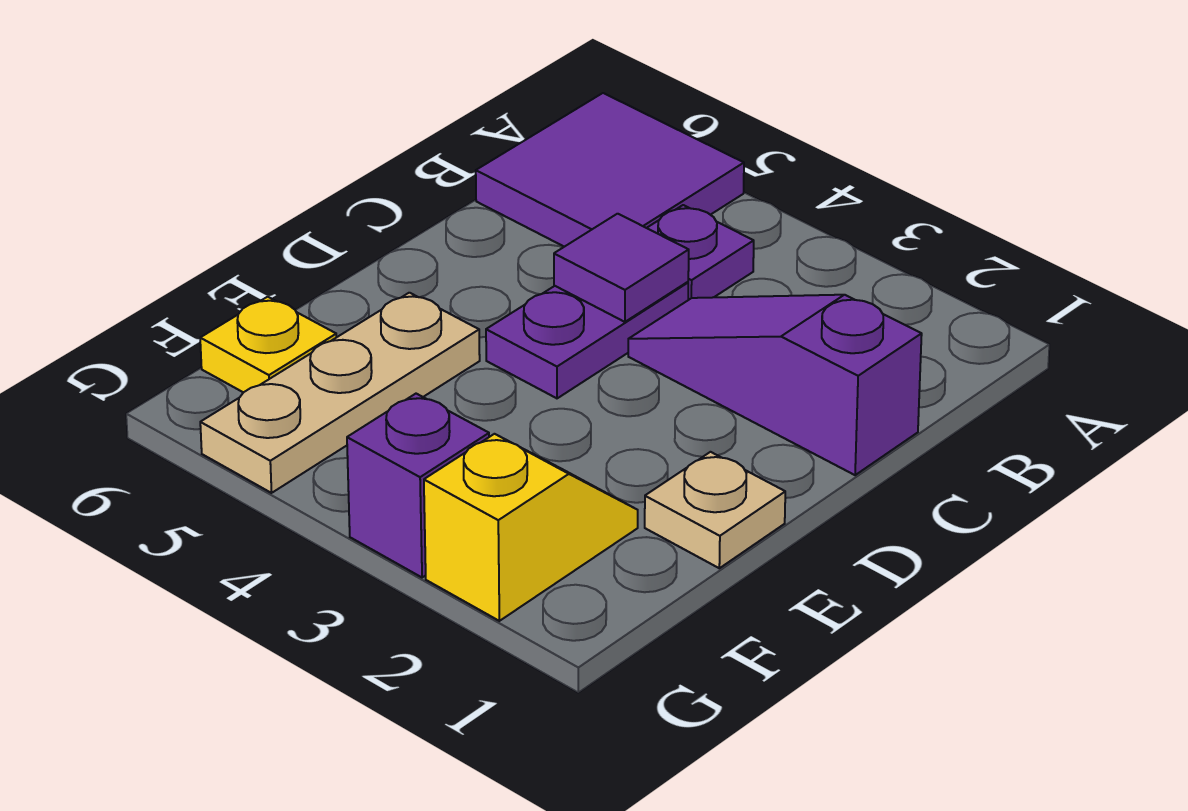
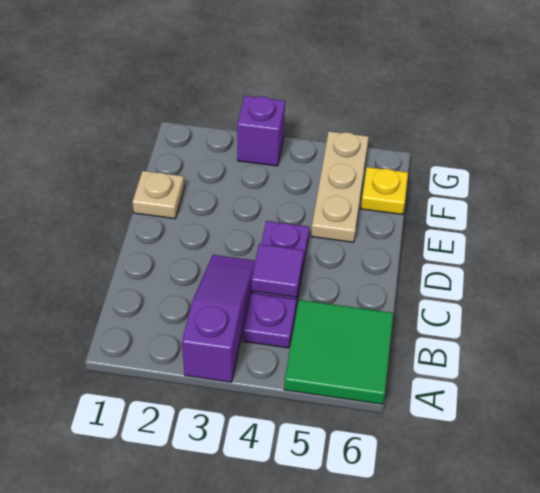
purple tile A5:B6 level 1 -> green tile A5:B6 level 1
purple slope C1:C3 level 1 top 1 -> purple slope A3:C3 level 1 top A
yellow slope F2:G2 level 1 top G -> none

